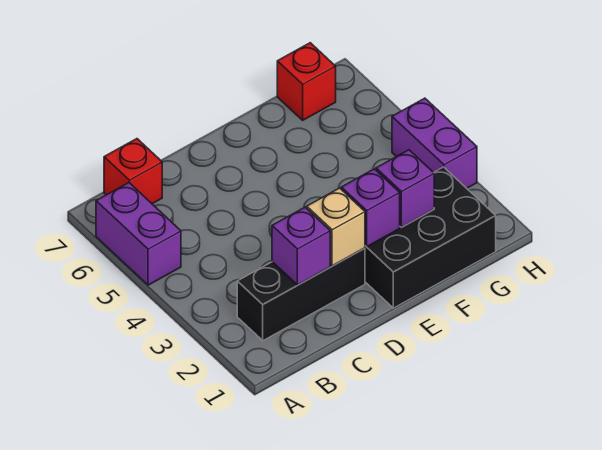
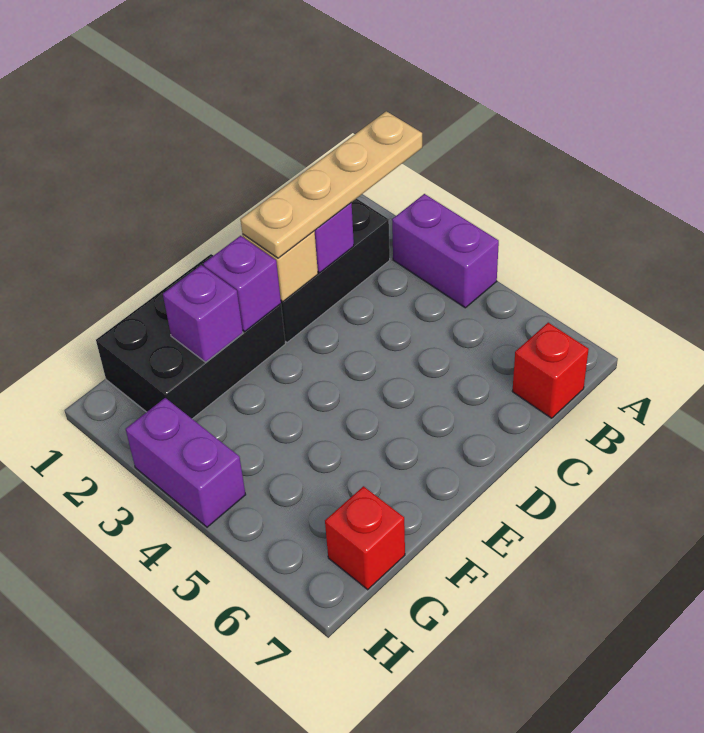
none -> tan plate A2:D2 level 3
purple brick A5:A6 level 1 -> purple brick A3:A4 level 1

